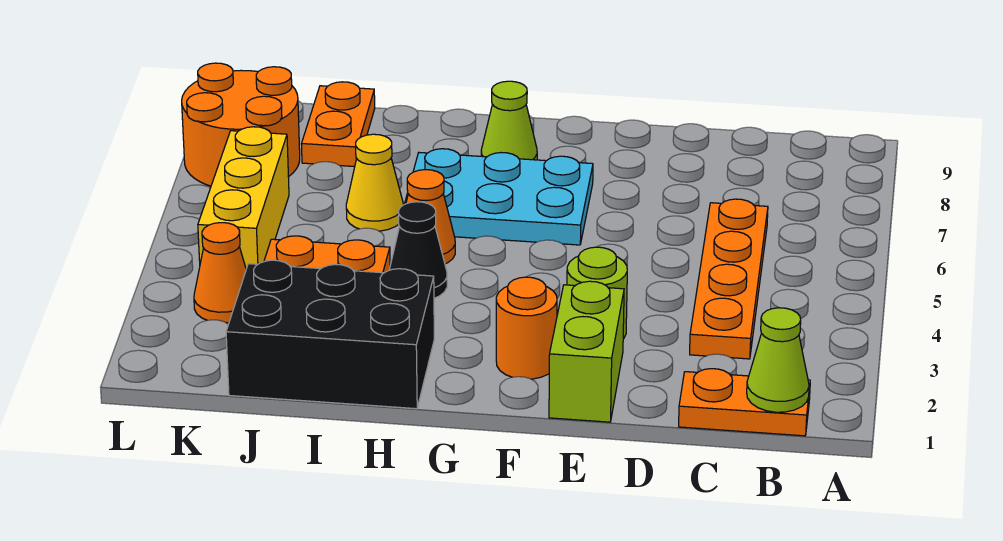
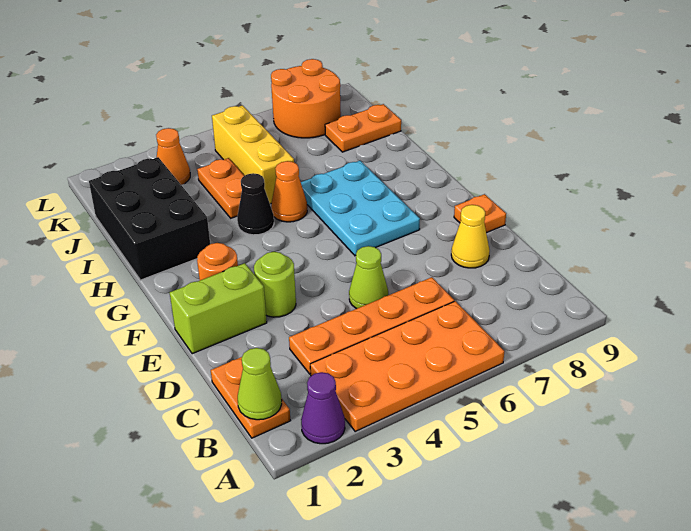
none -> purple cone A2 level 1
none -> orange plate A3:B6 level 1
none -> orange plate E9 level 1
lime cone G8 level 1 -> lime cone D5 level 1
yellow cone I6 level 1 -> yellow cone D8 level 1
yellow brick K4:K6 level 1 -> yellow brick I5:K5 level 1

